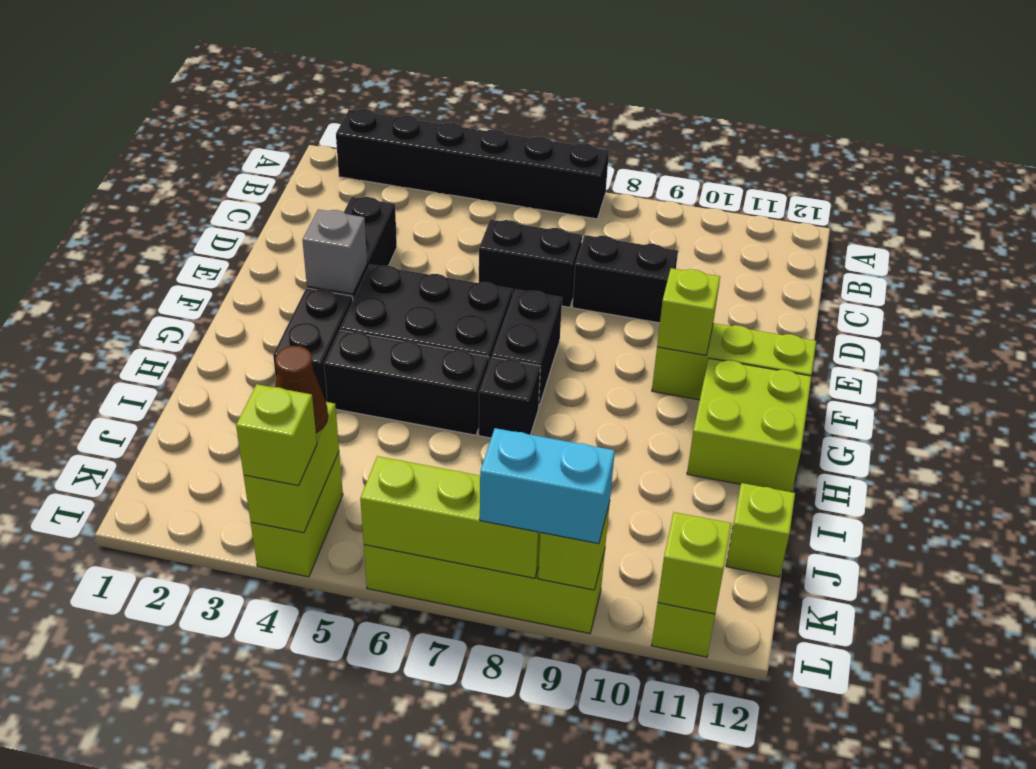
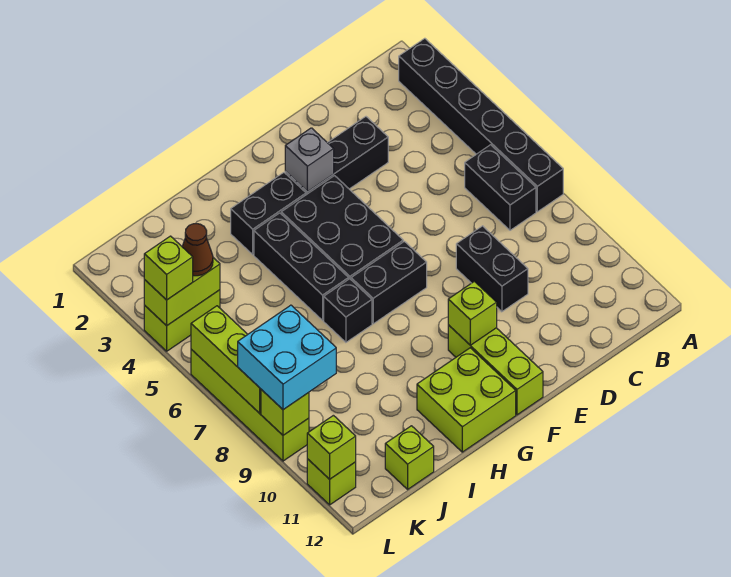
black brick D6:D7 level 1 -> black brick B6:B7 level 1
cyan brick L8:L9 level 3 -> cyan brick K8:L9 level 3

